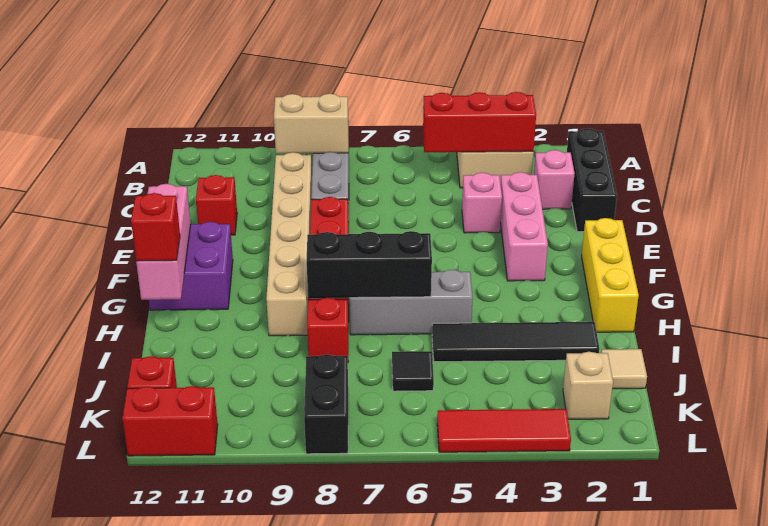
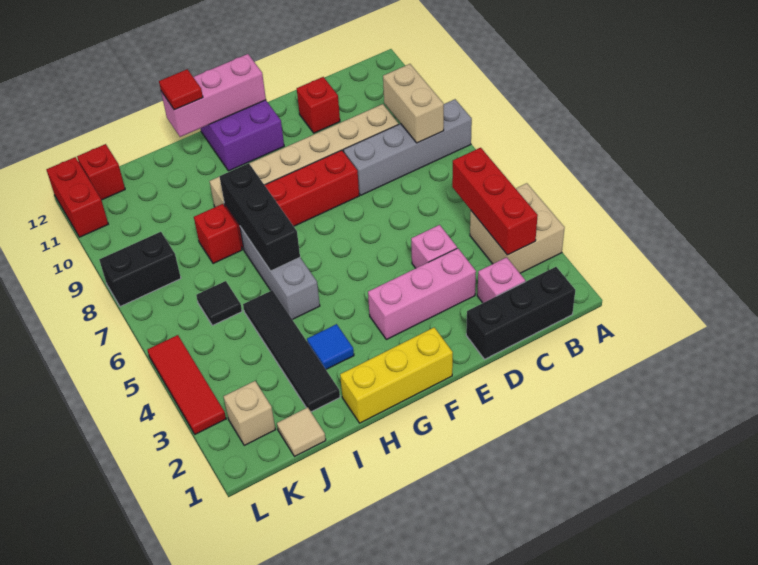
none -> blue tile H3 level 1
red brick H12 level 3 -> red tile H12 level 3

